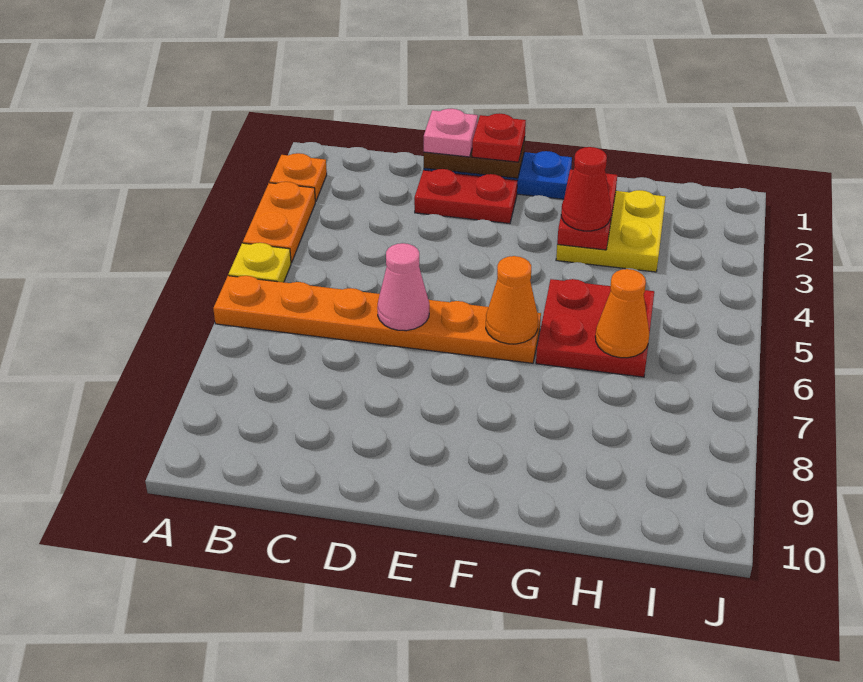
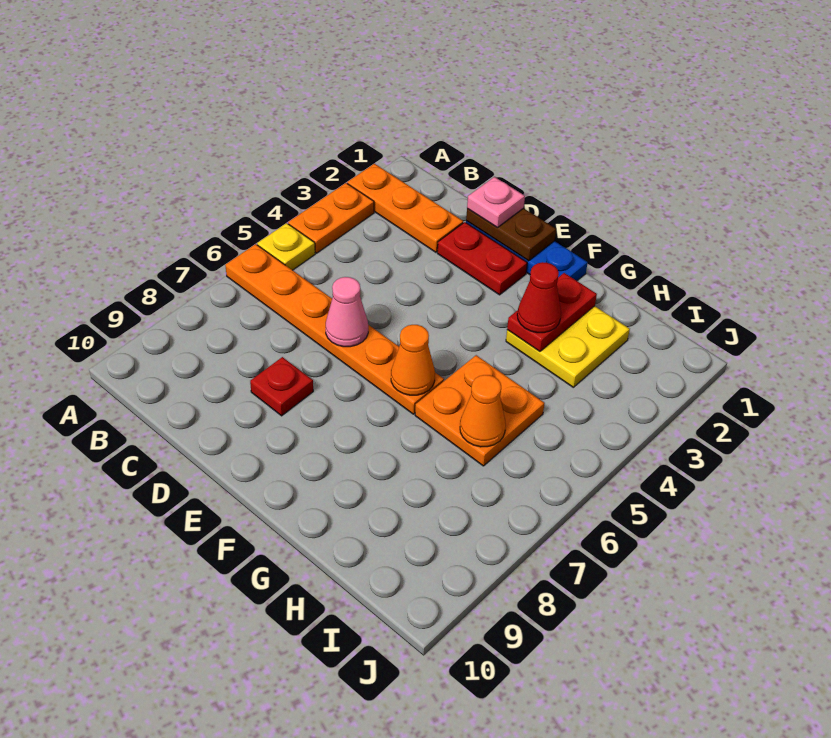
orange plate A2 level 1 -> orange plate A2:C2 level 1
red plate E1 level 3 -> red plate D8 level 1
red plate G5:H6 level 1 -> orange plate G5:H6 level 1

